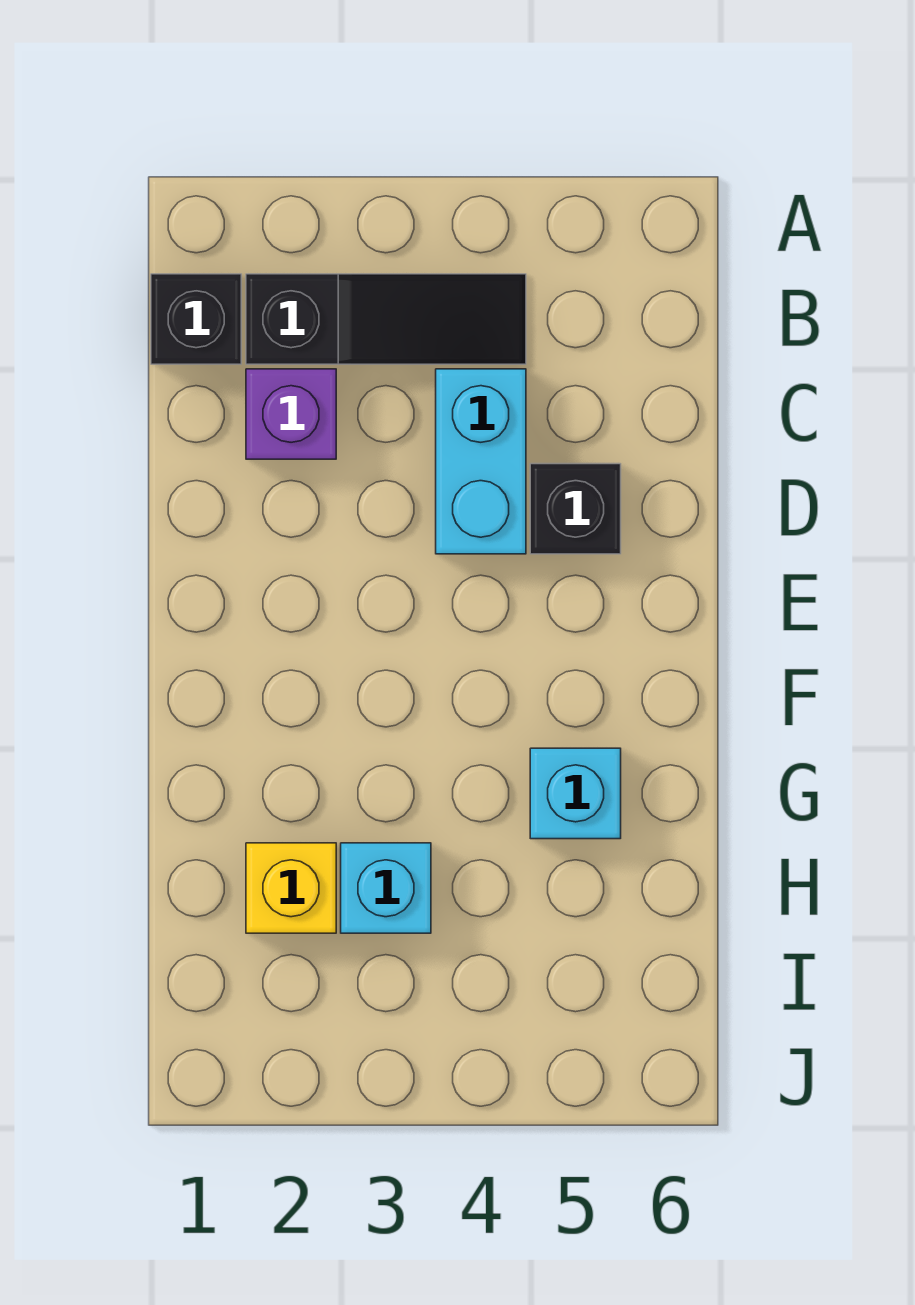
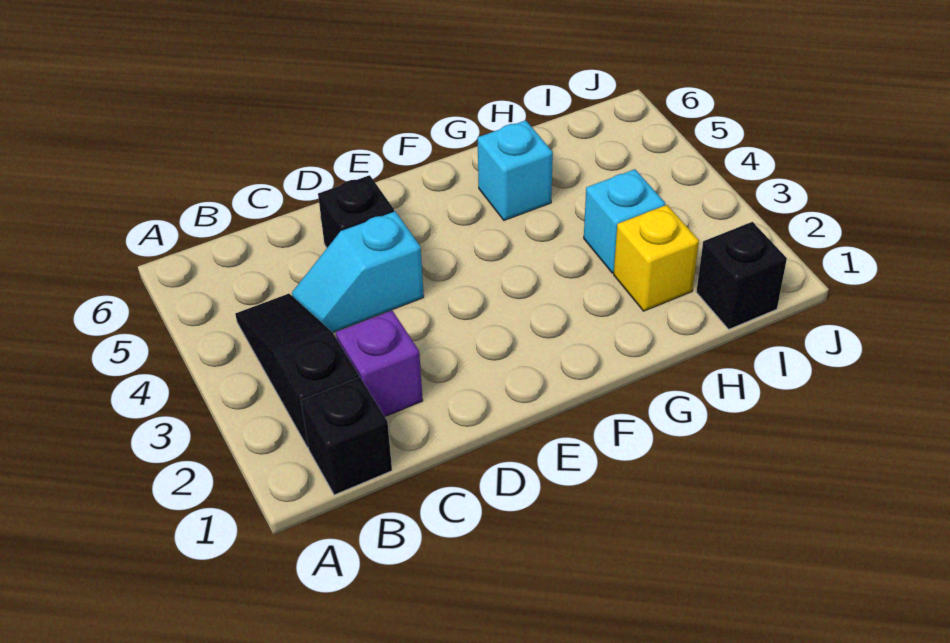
cyan brick C4:D4 level 1 -> cyan slope C4:D4 level 1 top D
none -> black brick I1 level 1

